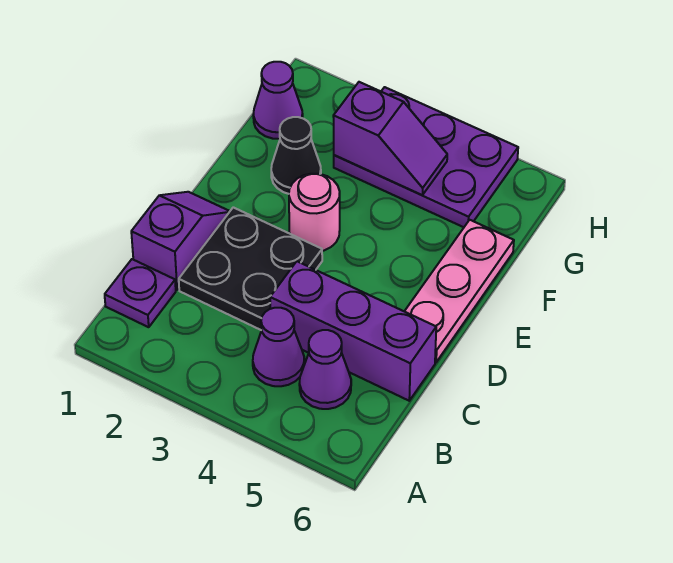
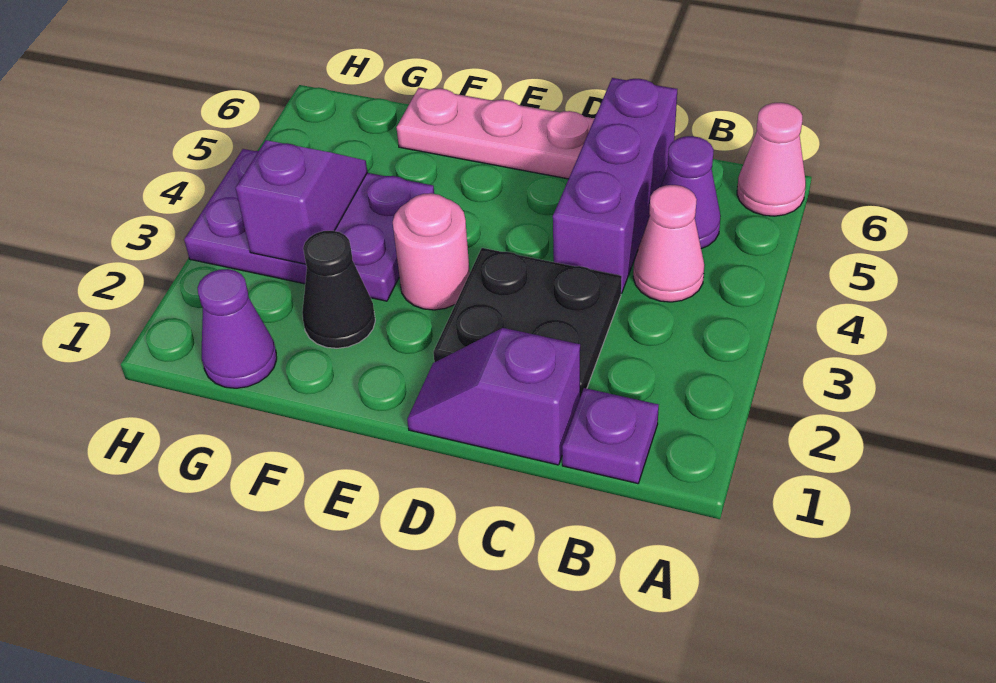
none -> pink cone A6 level 1
purple cone B4 level 1 -> pink cone B4 level 1
purple plate G3:H5 level 1 -> purple plate F3:H4 level 1

